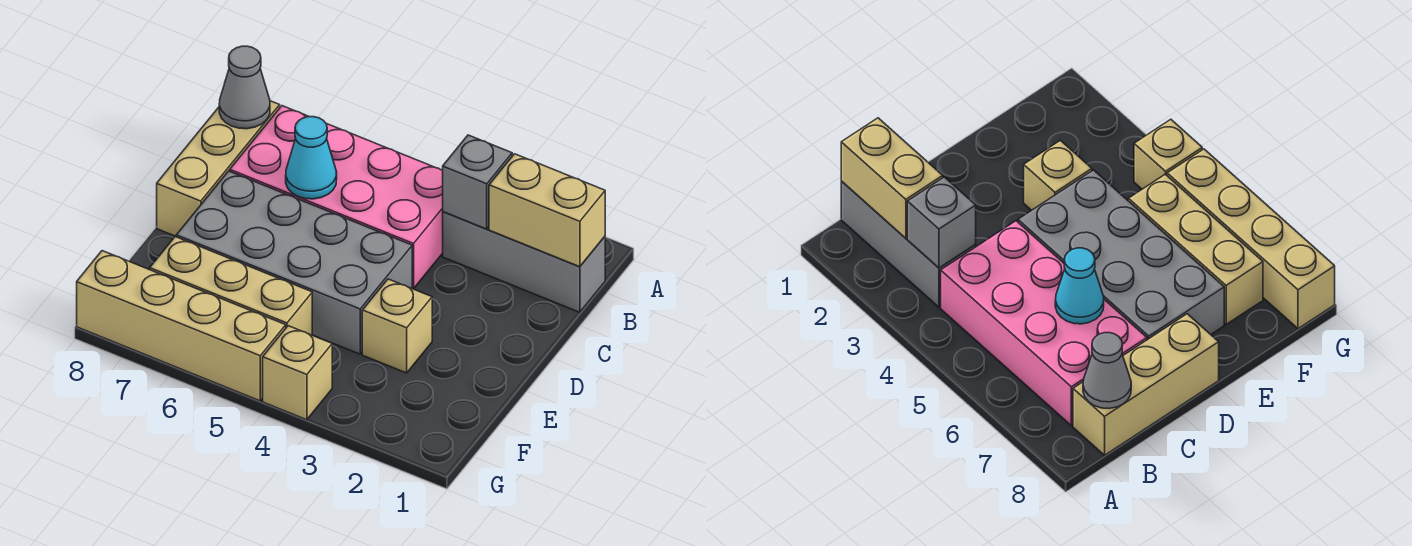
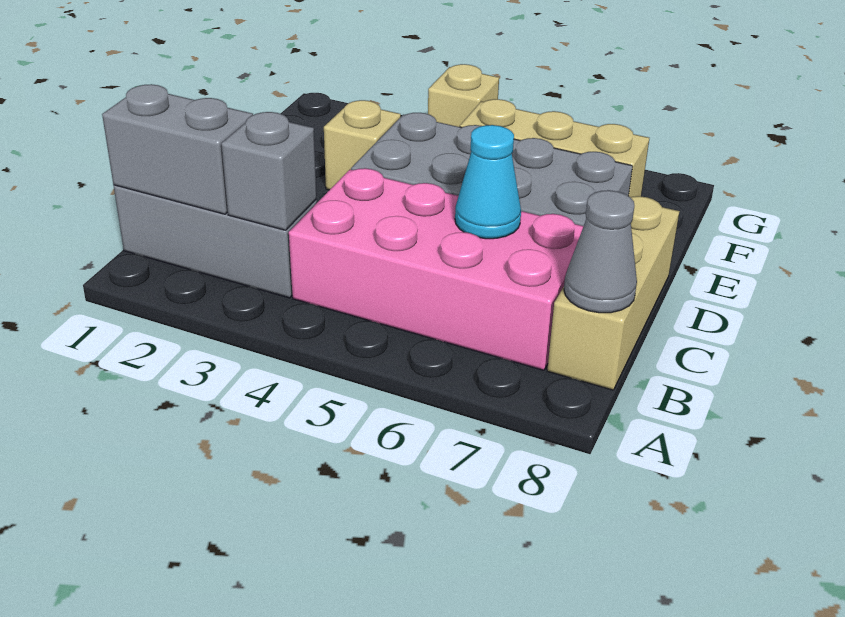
tan brick B1:B2 level 2 -> grey brick B1:B2 level 2
tan brick G5:G8 level 1 -> none

